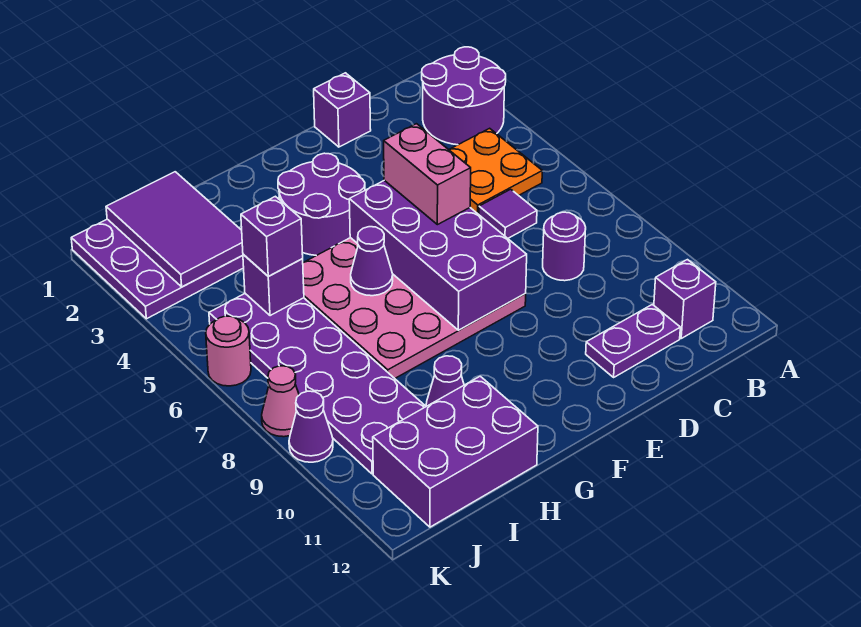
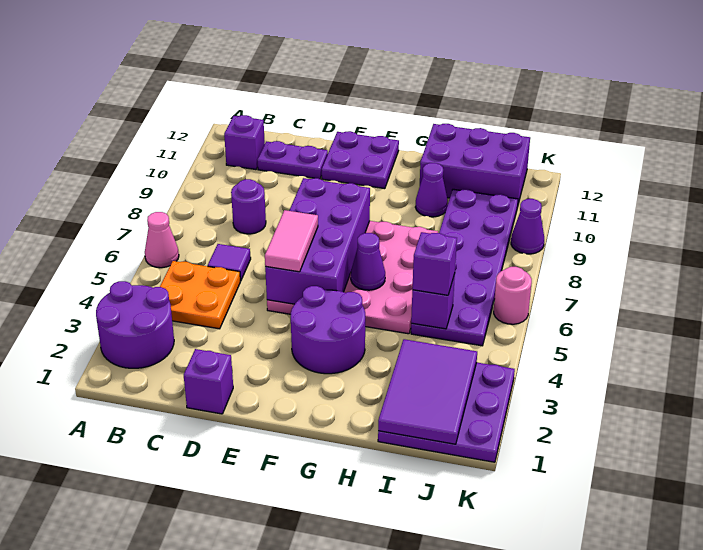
pink brick E5:E6 level 3 -> pink tile E5:E6 level 3
none -> purple plate E11:F12 level 1
pink cone K8 level 1 -> pink cone A6 level 1

